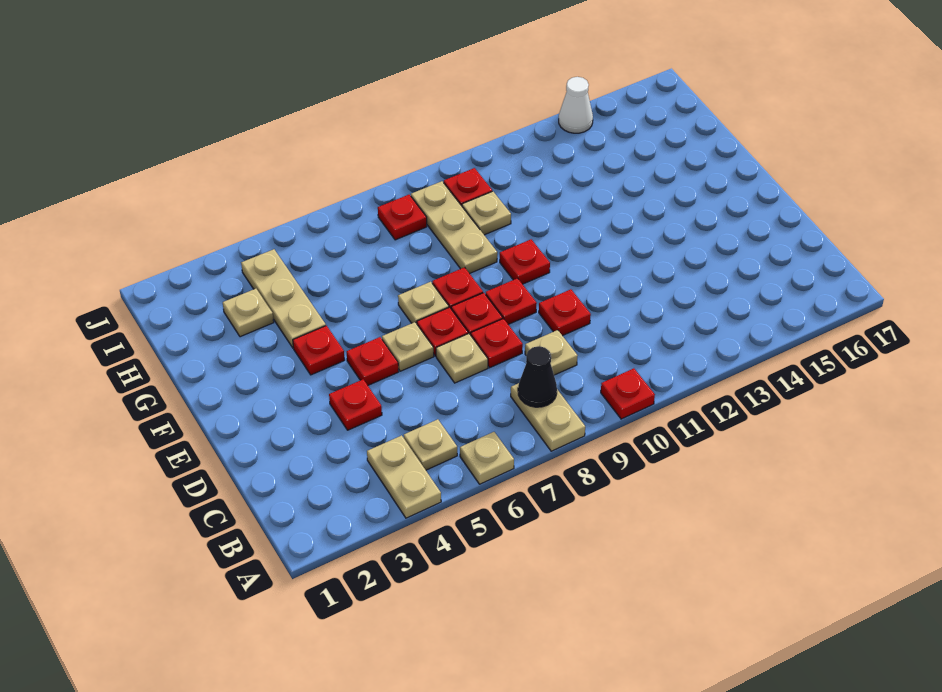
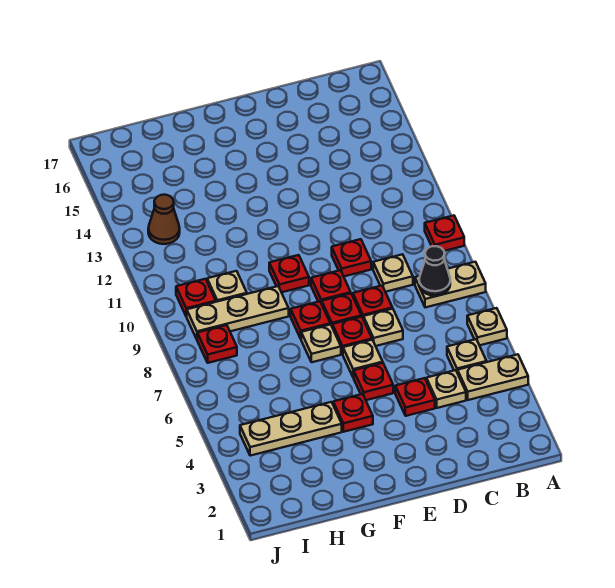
tan plate H3 level 1 -> tan plate C4 level 1
none -> brown cone I13 level 1
white cone J14 level 1 -> none

